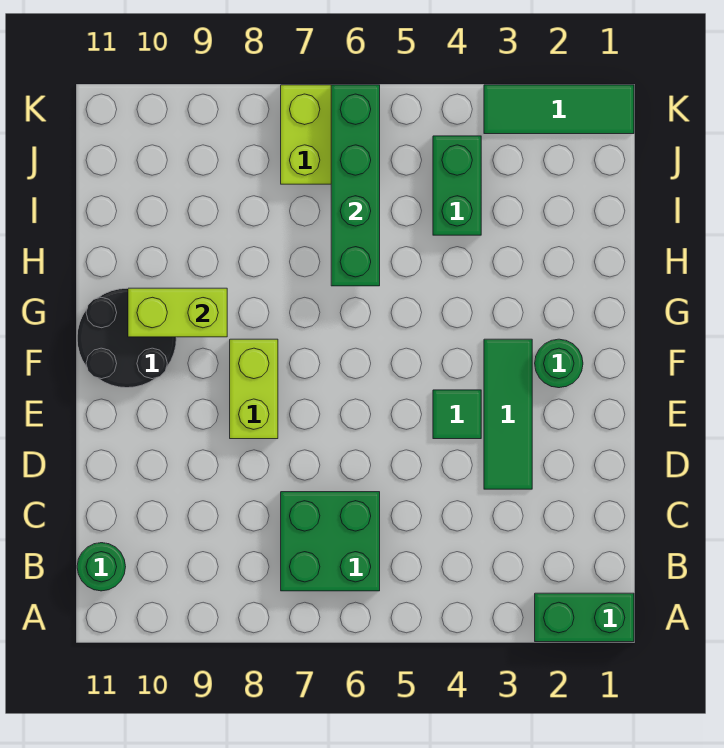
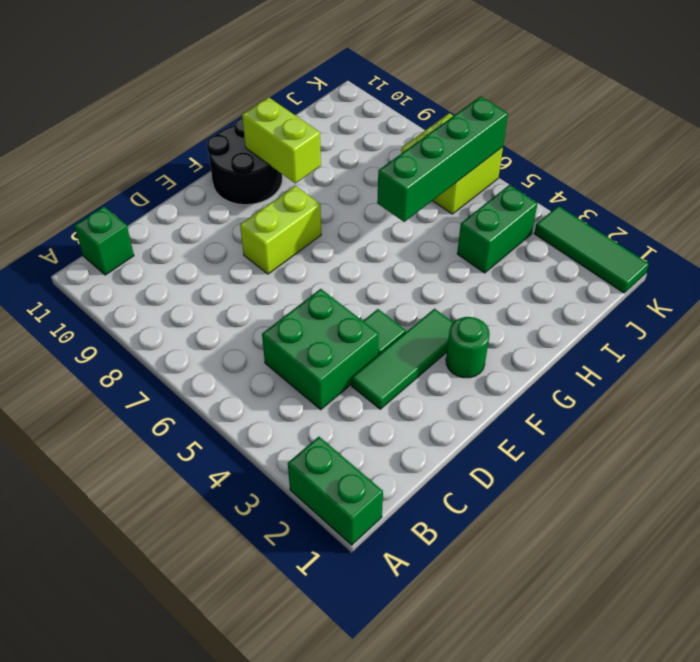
green brick B6:C7 level 1 -> green brick C4:D5 level 1
green round brick B11 level 1 -> green brick B11 level 1

